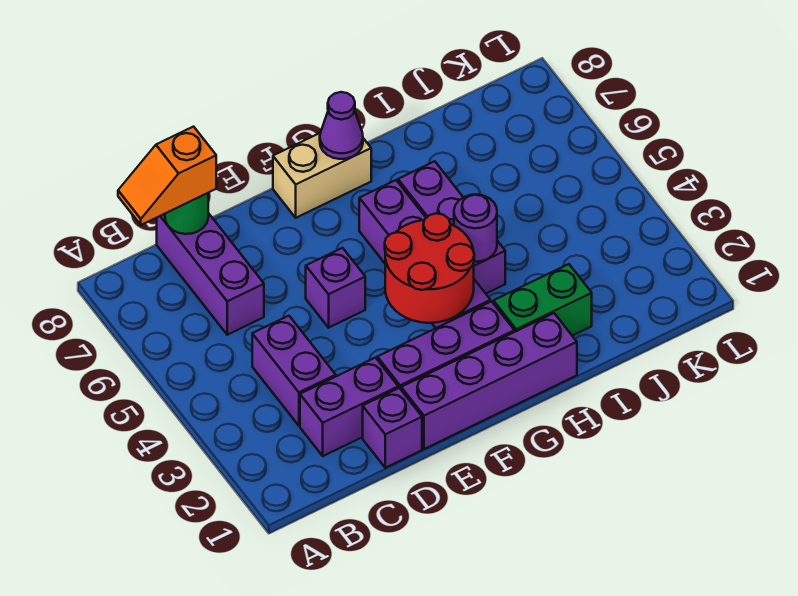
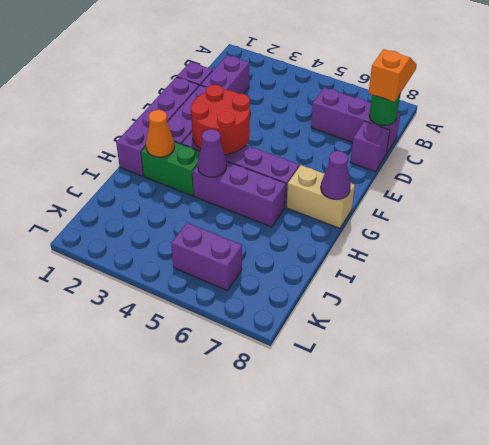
purple brick C3:C4 level 1 -> purple brick K5:K6 level 1
purple brick E5 level 1 -> purple brick D8 level 1
tan brick F8:G8 level 1 -> tan brick G7:G8 level 1
green brick H2:I2 level 1 -> green brick H2:H3 level 1
none -> orange cone H2 level 2
purple round brick H4 level 2 -> purple cone H4 level 2

